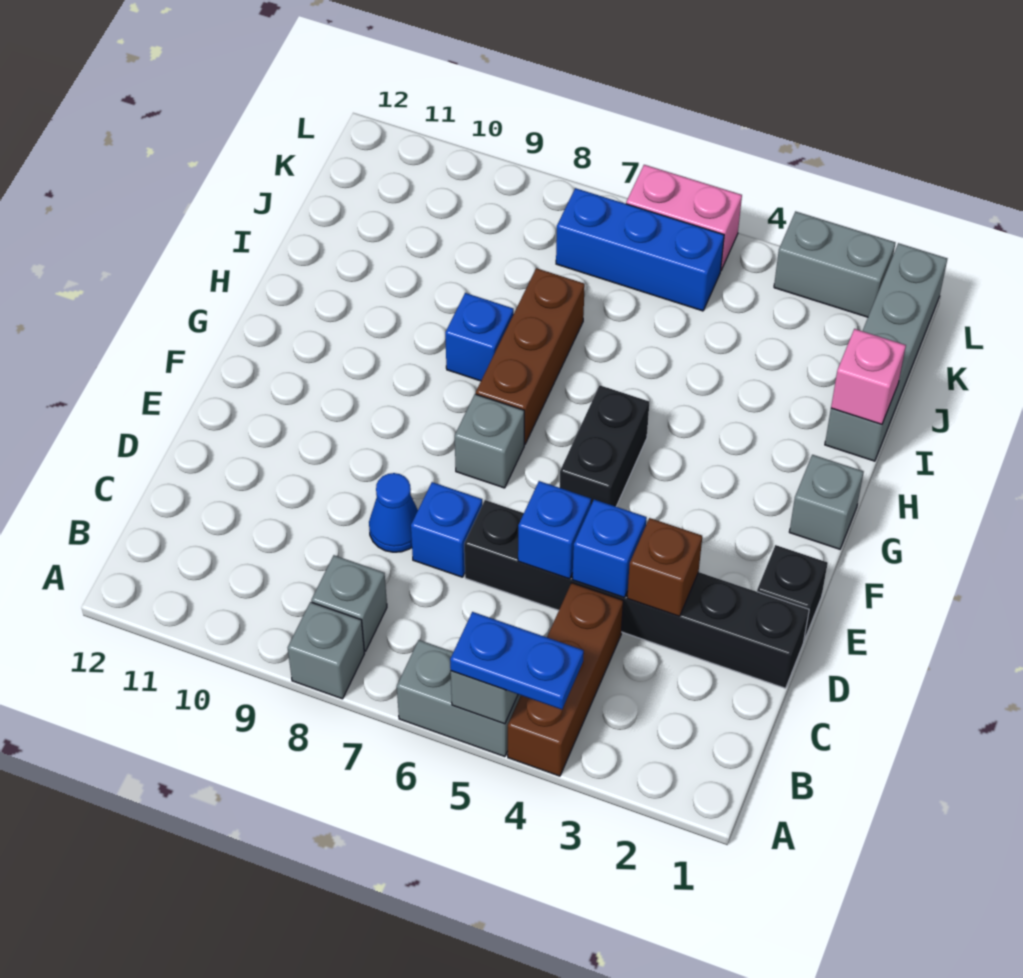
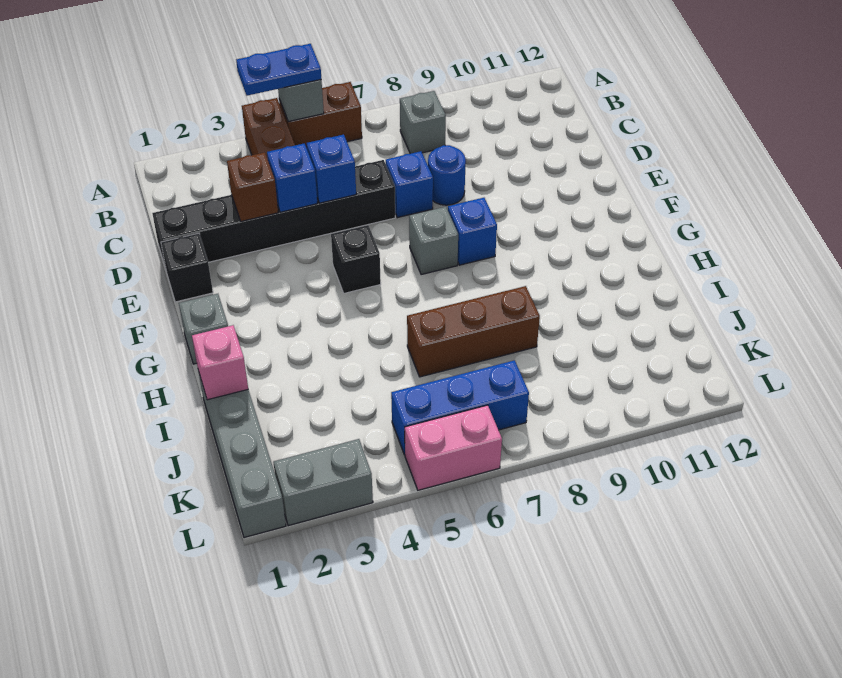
grey brick A5:A6 level 1 -> brown brick A5:A6 level 1
grey brick A8 level 1 -> none
blue cone D8 level 1 -> blue round brick D8 level 1
black brick F5:G5 level 1 -> black brick F5 level 1
brown brick G7:I7 level 1 -> brown brick I6:I8 level 1
blue brick H8 level 1 -> blue brick F8 level 1

